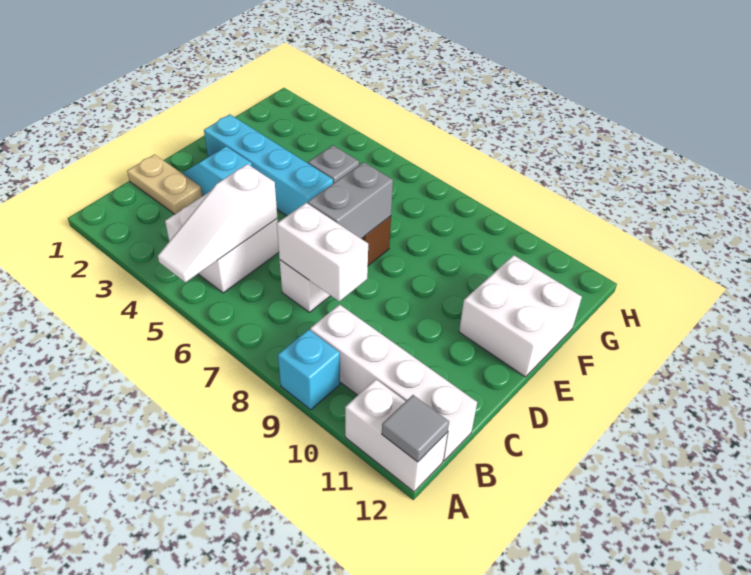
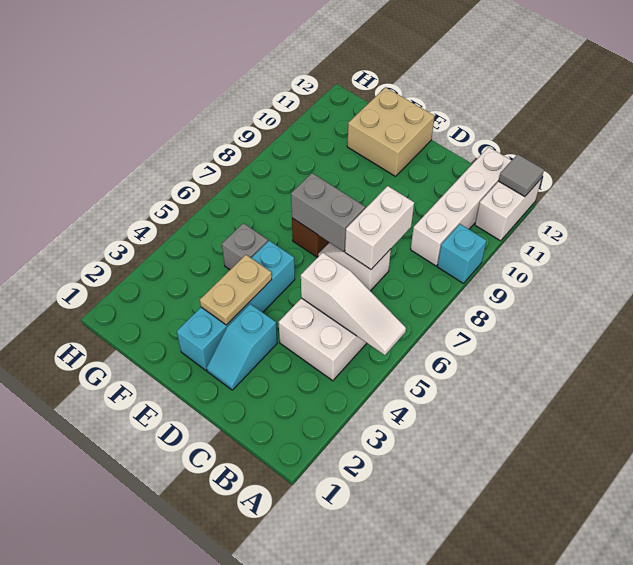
tan plate C1:C2 level 1 -> tan plate E3:E4 level 2
white brick E11:F12 level 1 -> tan brick E11:F12 level 1

